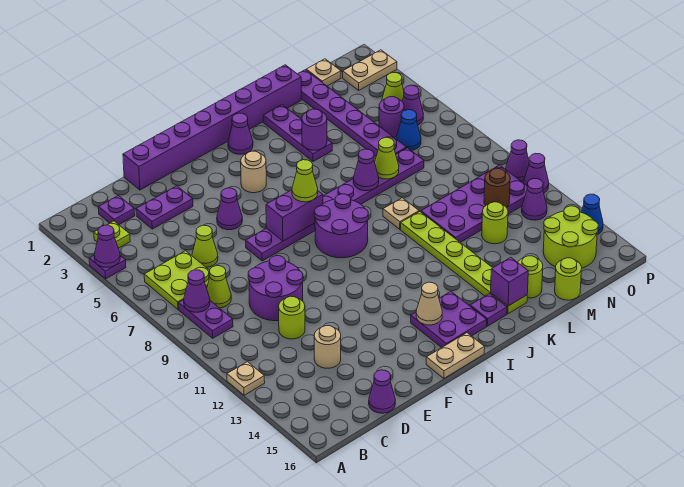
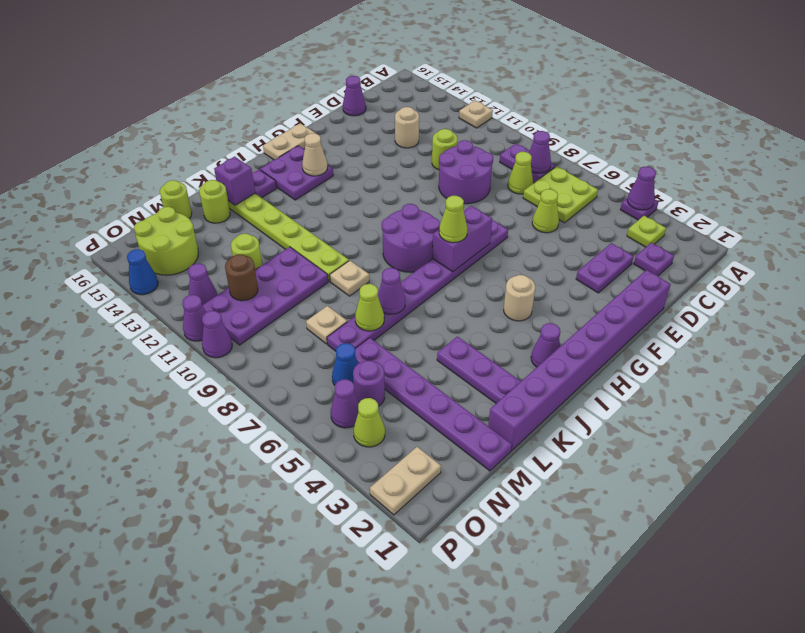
purple cone F5 level 1 -> none
purple round brick K4 level 2 -> none
tan plate N1 level 1 -> tan plate M8 level 1

